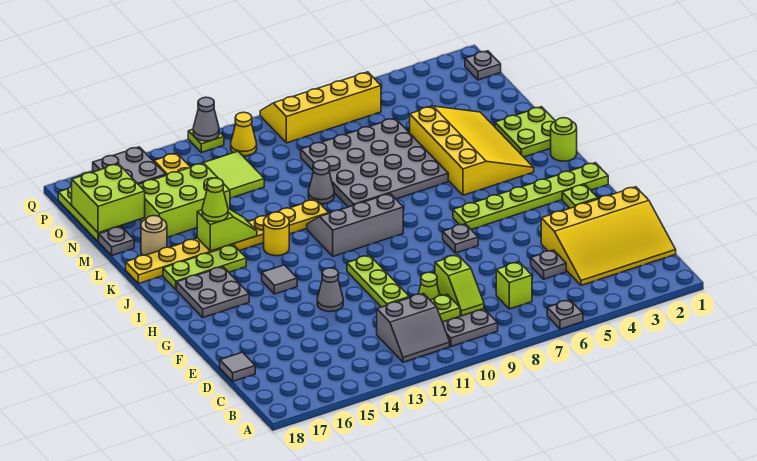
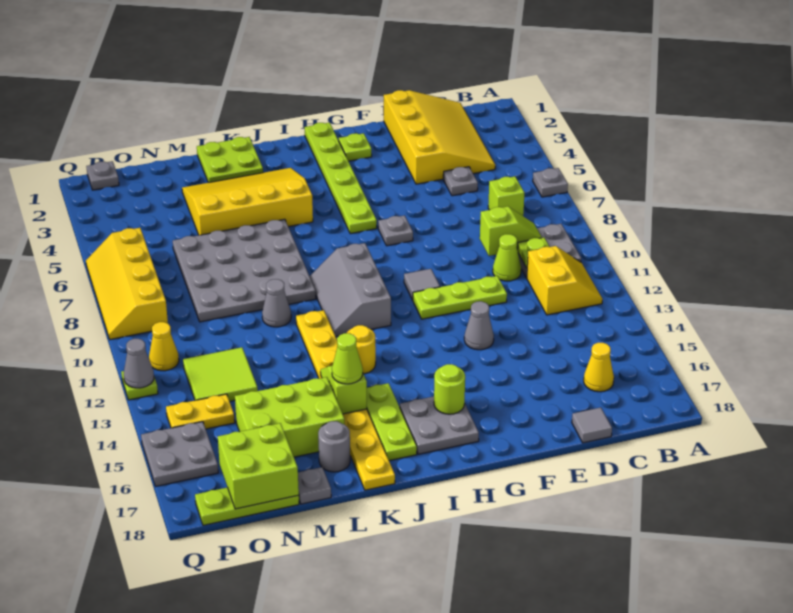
grey slope B11:C12 level 1 top C -> yellow slope B11:C12 level 1 top C
none -> yellow cone C16 level 1
grey tile H14 level 1 -> grey tile G10 level 1
lime round brick J1 level 1 -> lime round brick H16 level 2
tan round brick L17 level 1 -> grey round brick L17 level 1
lime brick M14:N16 level 1 -> lime brick L15:N16 level 1

